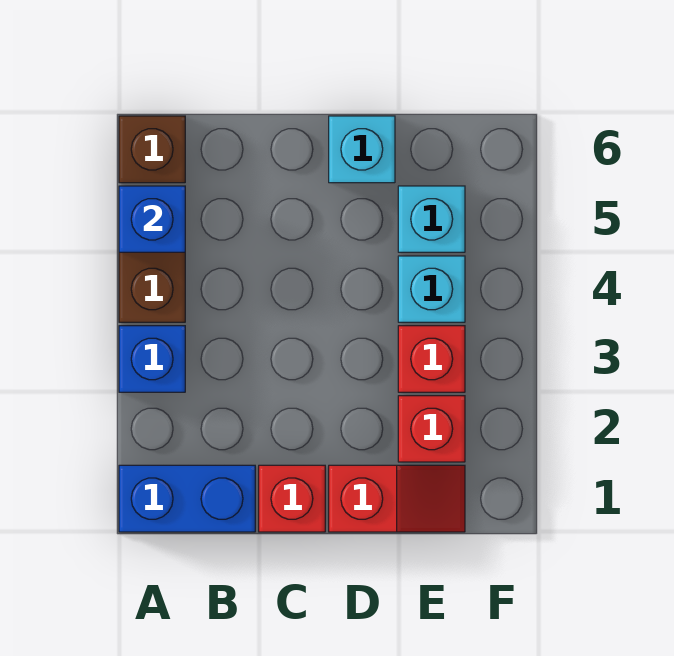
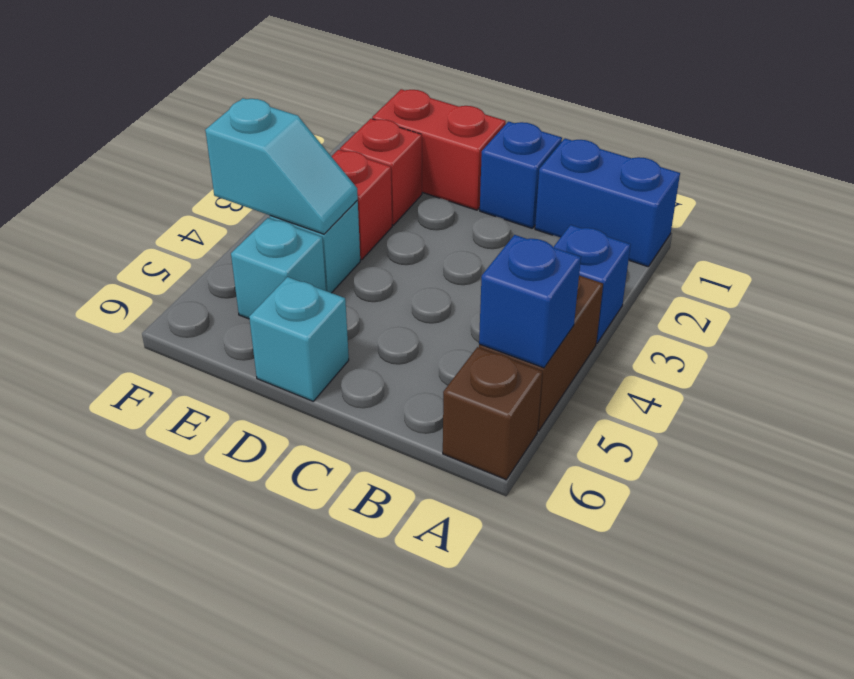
red brick C1 level 1 -> blue brick C1 level 1
red slope D1:E1 level 1 top D -> red brick D1:E1 level 1
none -> cyan slope E4:F4 level 2 top F

